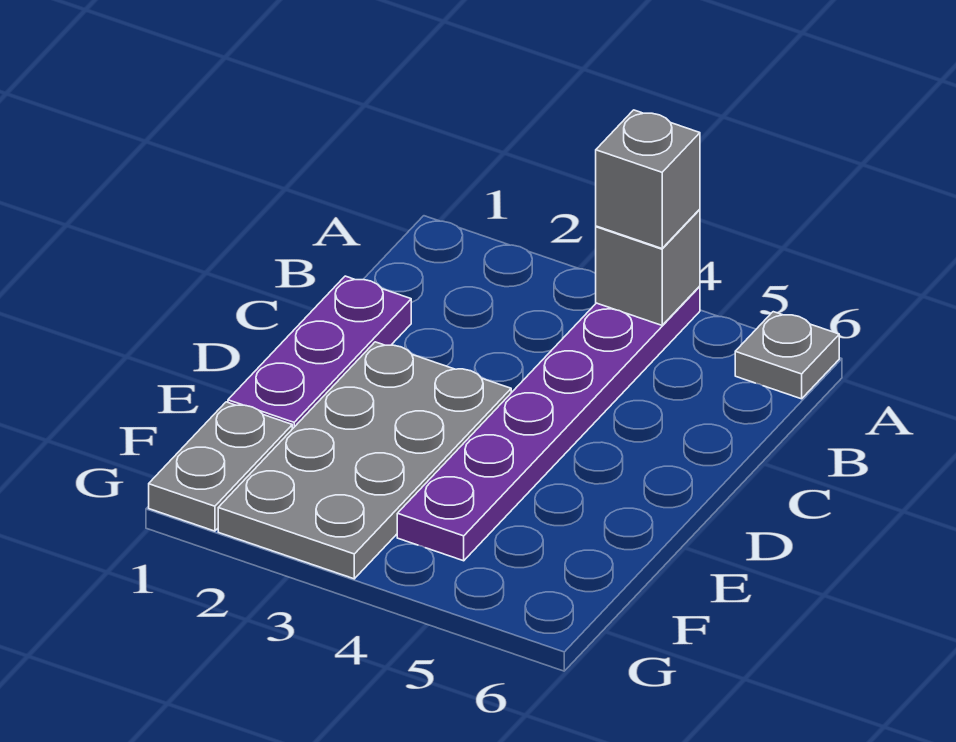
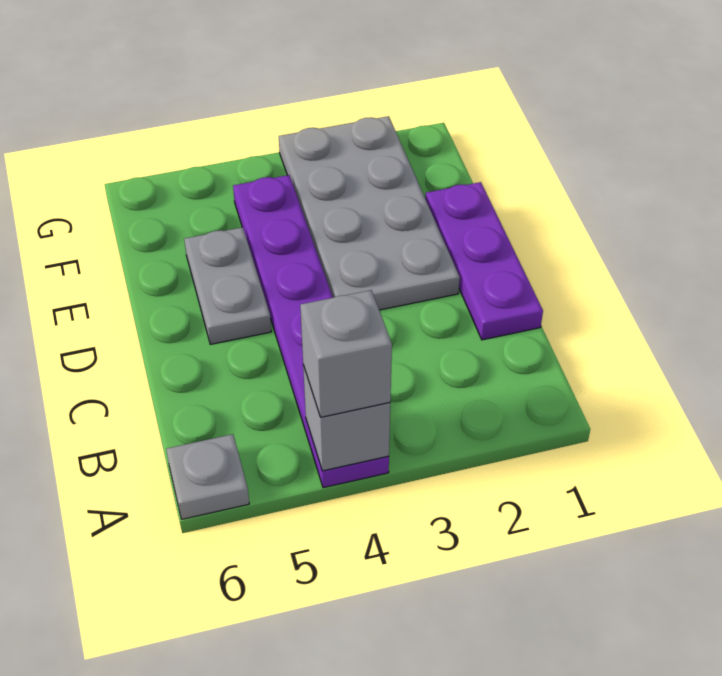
grey plate F1:G1 level 1 -> grey plate D5:E5 level 1

